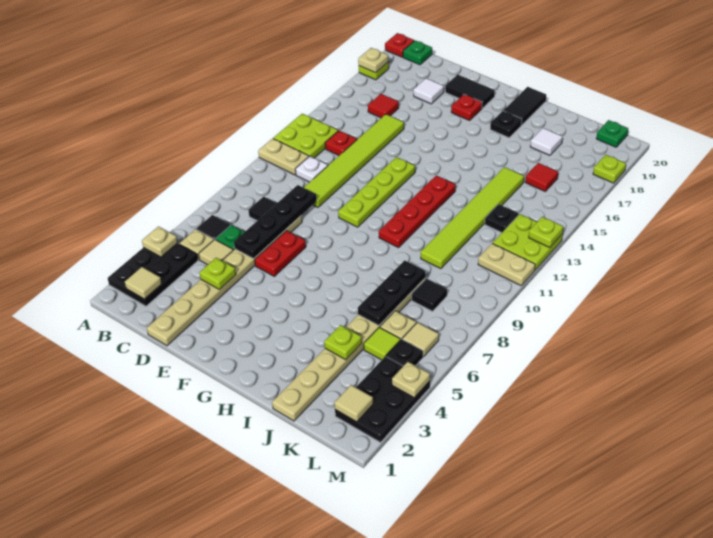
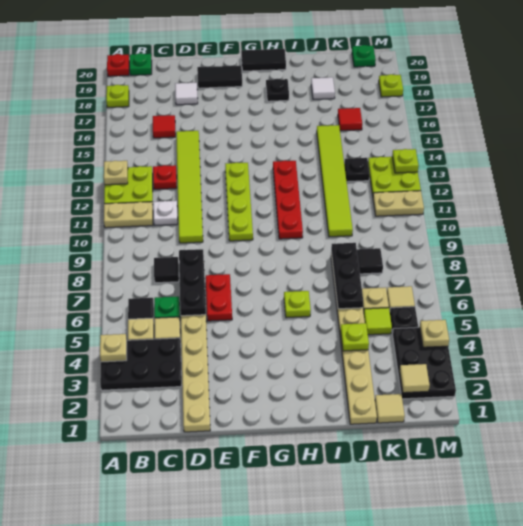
black plate A2:B4 level 1 -> black plate A3:C4 level 1
tan plate A18 level 2 -> tan plate A13 level 2
tan tile B2 level 2 -> tan tile K1 level 1
lime plate D4 level 2 -> lime plate H6 level 1
black plate D6:D9 level 2 -> black plate D6:D8 level 2
red plate F18 level 1 -> none
black tile H19:H20 level 1 -> black tile G20:H20 level 1

